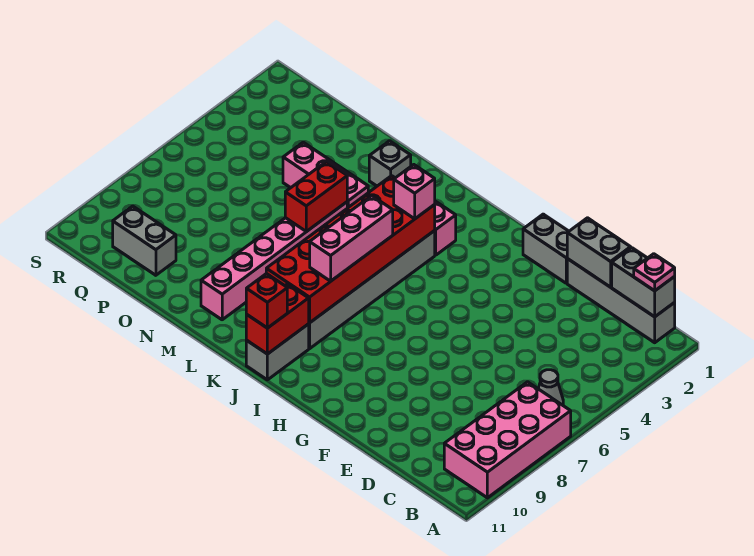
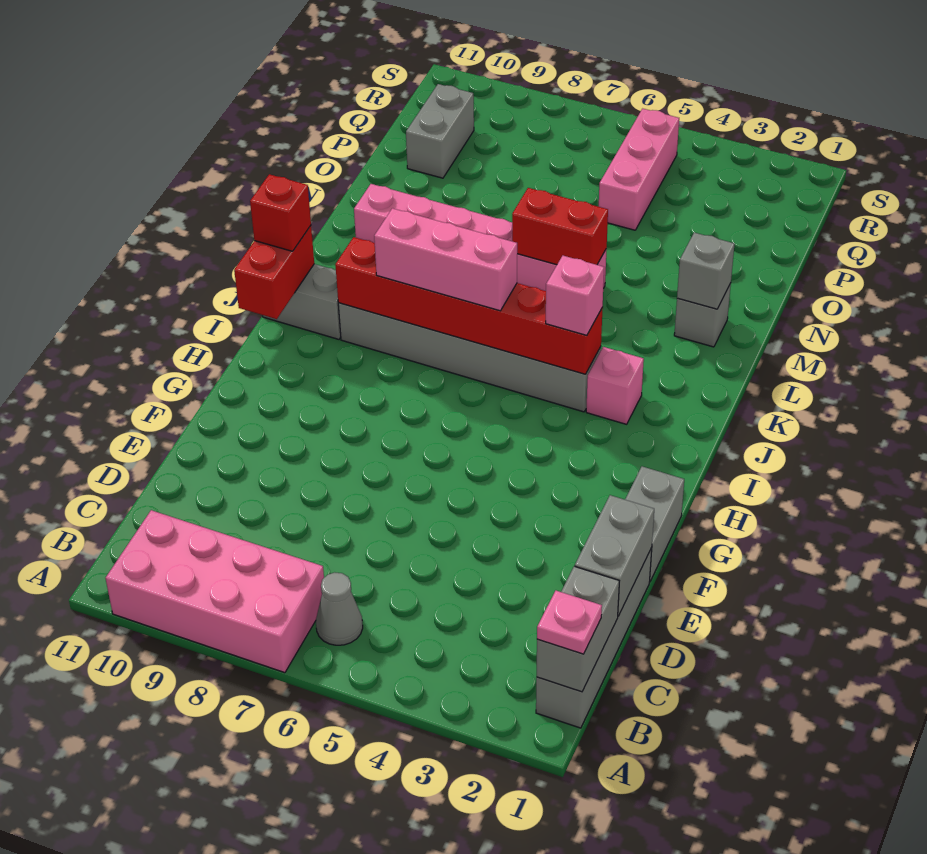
red brick J4:K9 level 2 -> red brick J4:J9 level 2
red brick J10:J11 level 2 -> red brick I11:J11 level 2
none -> grey brick M2 level 2
pink brick M4:O4 level 1 -> pink brick P5:R5 level 1

